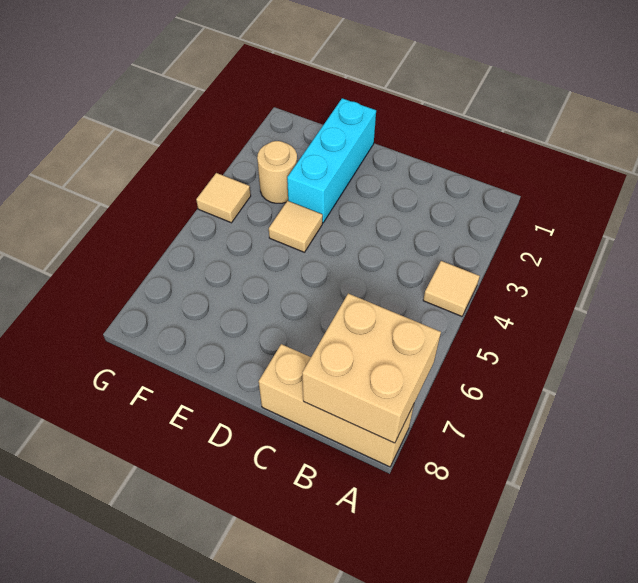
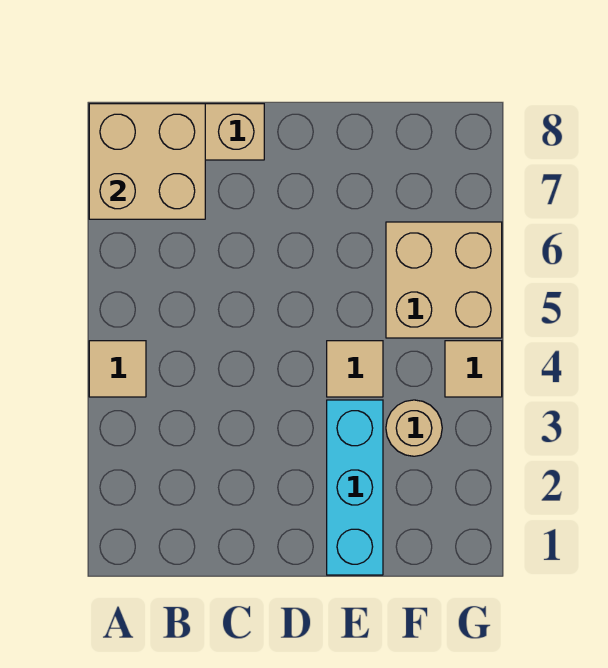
none -> tan brick F5:G6 level 1

